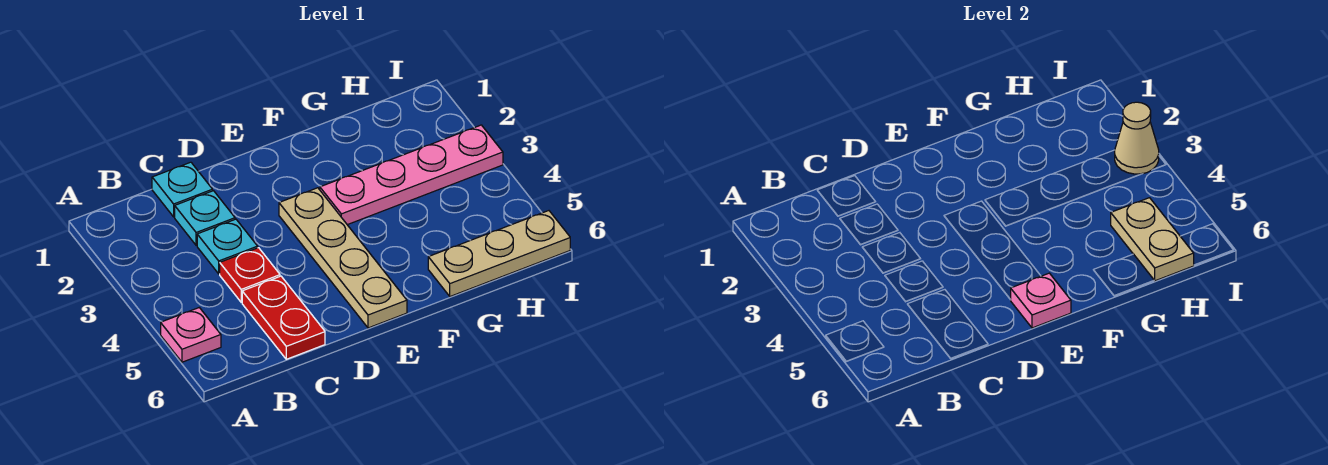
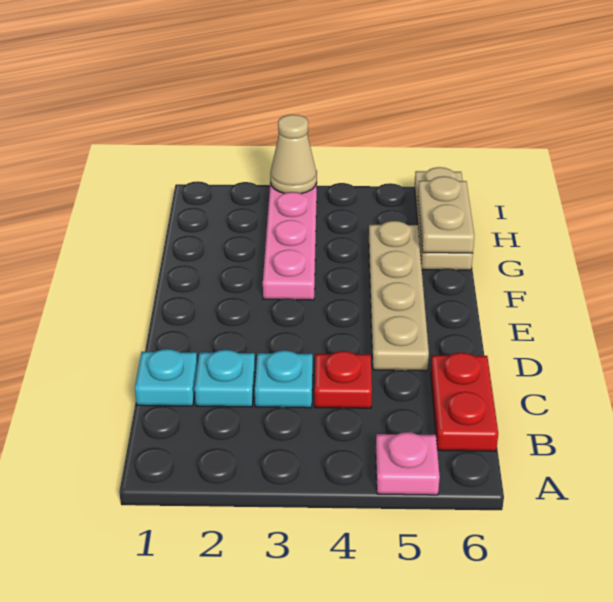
red plate C5:C6 level 1 -> red plate B6:C6 level 1
tan plate E3:E6 level 1 -> tan plate D5:G5 level 1
pink plate E6 level 2 -> none
tan plate H5:H6 level 2 -> tan plate G6:H6 level 2

